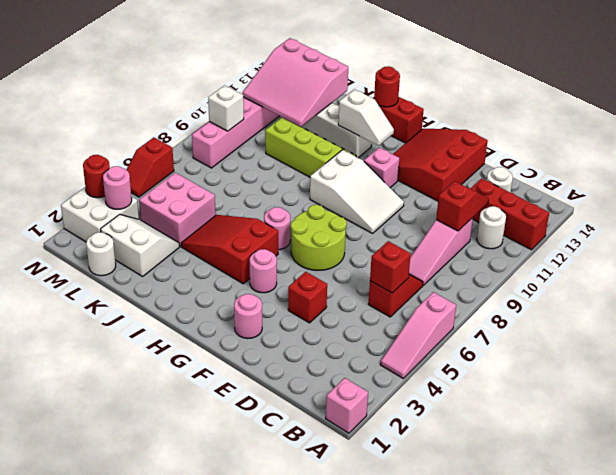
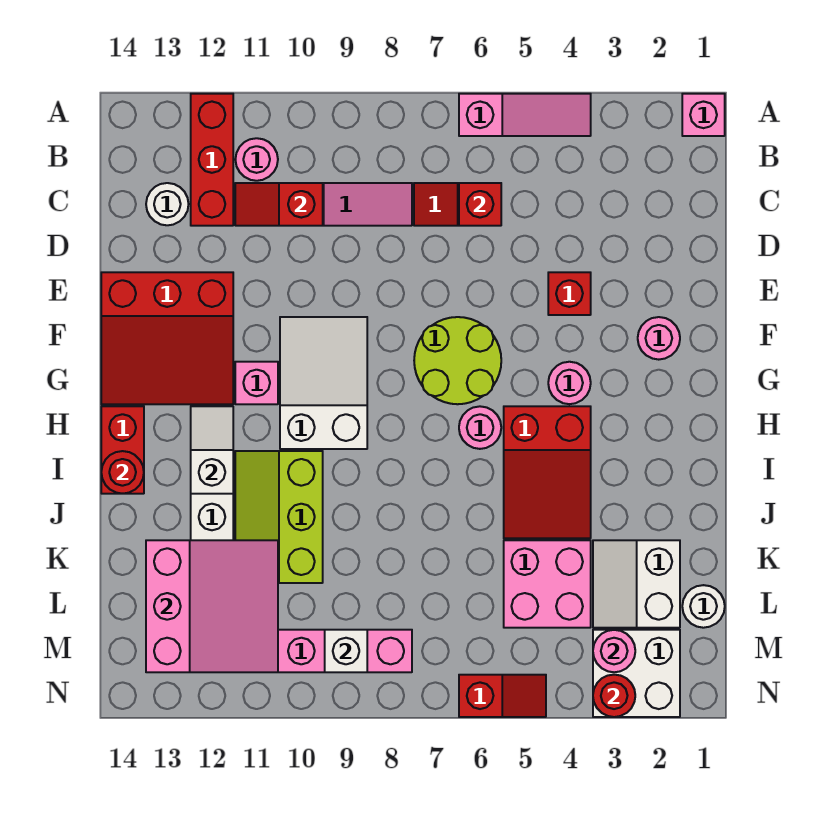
white round brick B11 level 1 -> pink round brick B11 level 1

